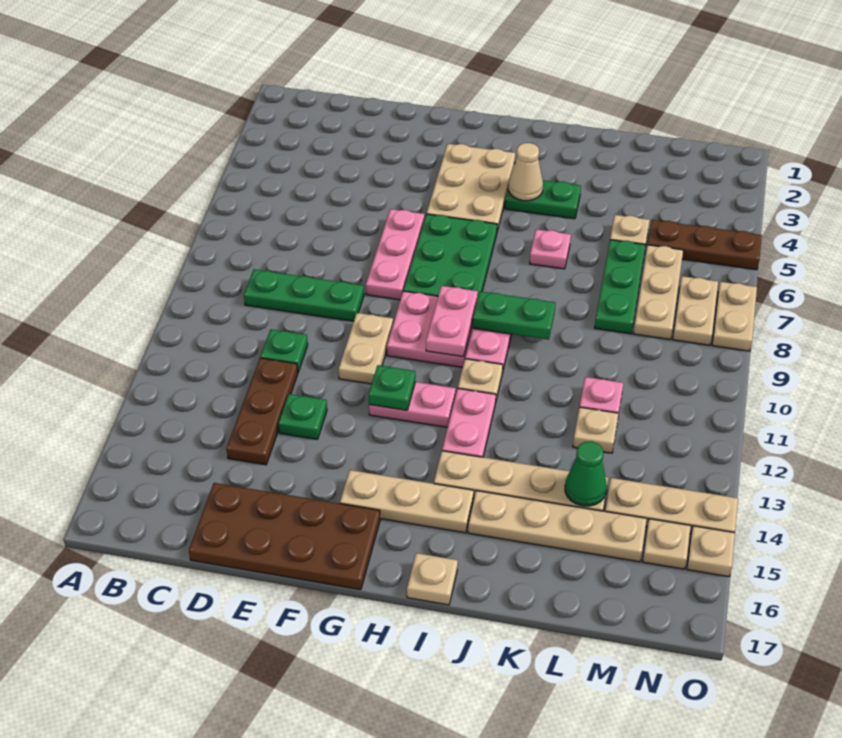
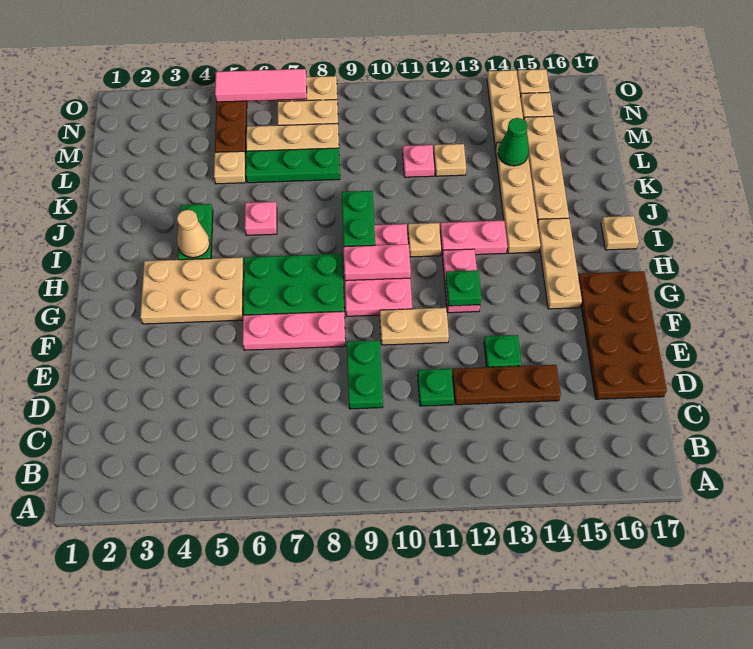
green plate C9:E9 level 1 -> green plate D9:E9 level 1
none -> pink tile O5:O7 level 2

